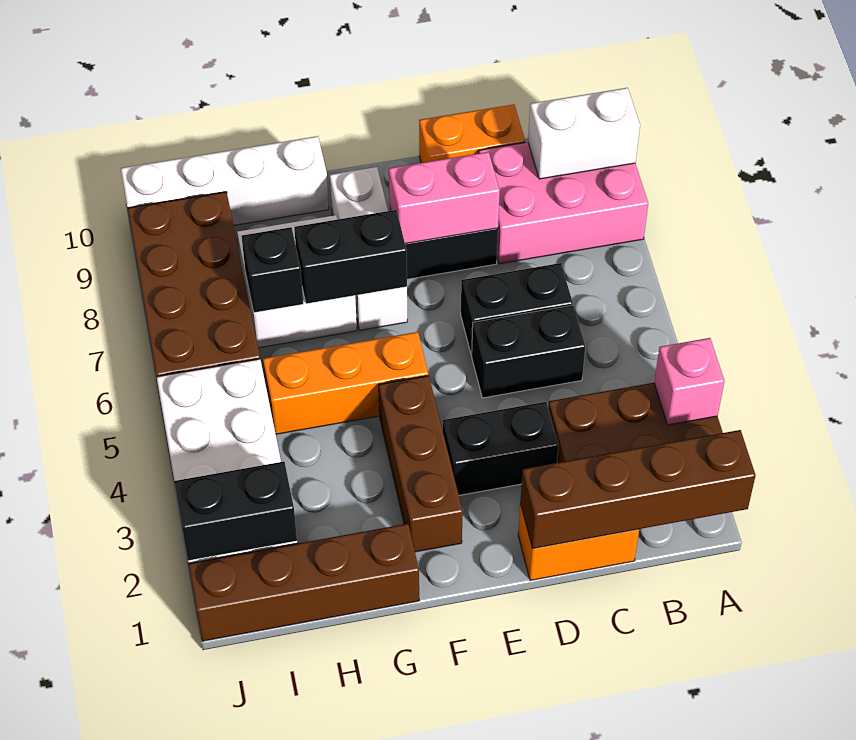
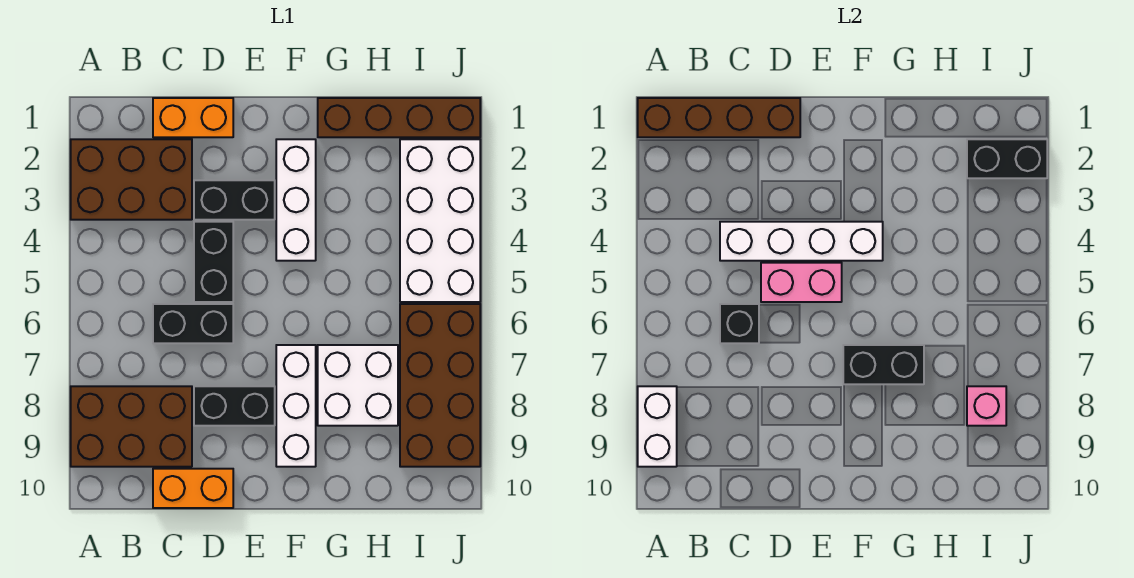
pink brick A3 level 2 -> pink brick I8 level 2
pink brick A8:C9 level 1 -> brown brick A8:C9 level 1
white brick A9:B9 level 2 -> white brick A8:A9 level 2
black brick C5:D5 level 1 -> black brick D4:D5 level 1
pink brick D8:E8 level 2 -> pink brick D5:E5 level 2
brown brick F2:F4 level 1 -> white brick F2:F4 level 1
orange brick F5:H5 level 1 -> none
white brick G10:J10 level 1 -> white brick C4:F4 level 2
black brick H7 level 2 -> black brick C6 level 2

